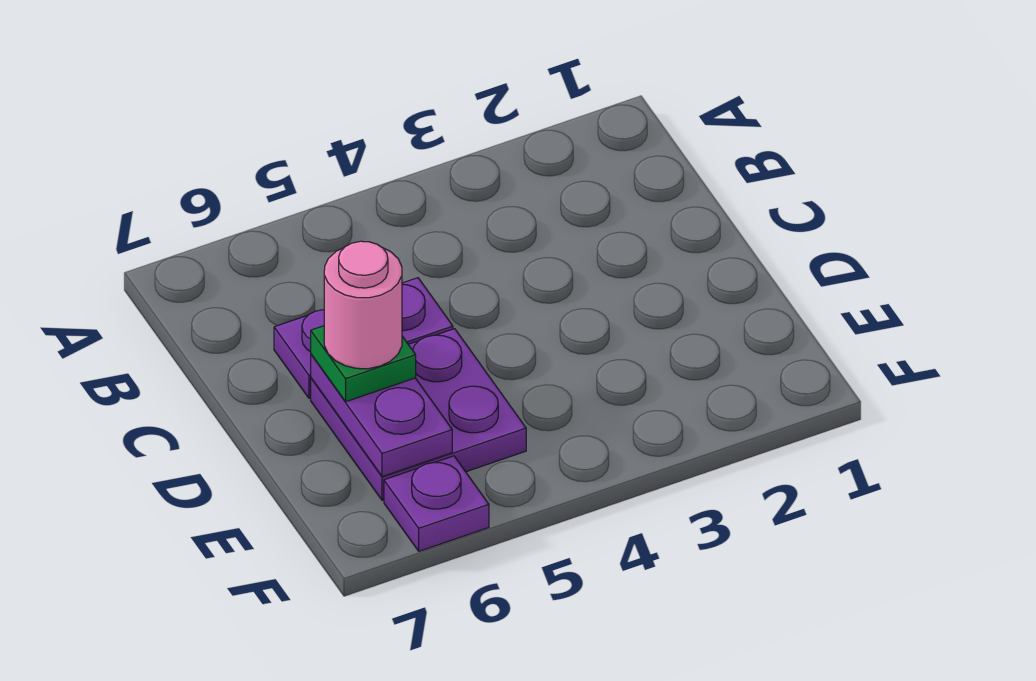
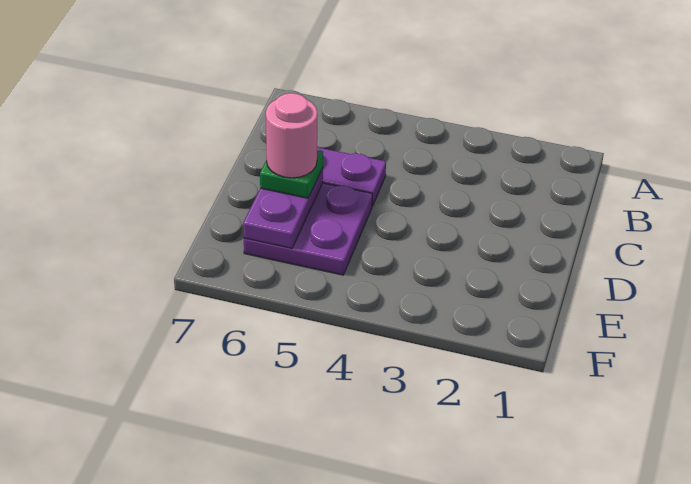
purple plate F6 level 1 -> none

